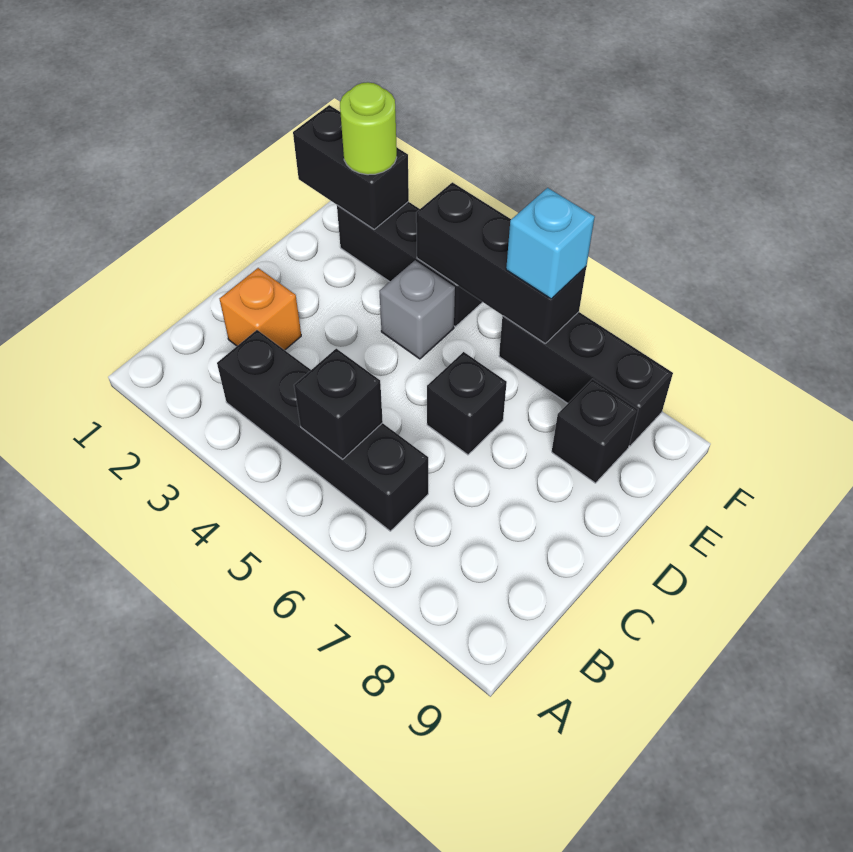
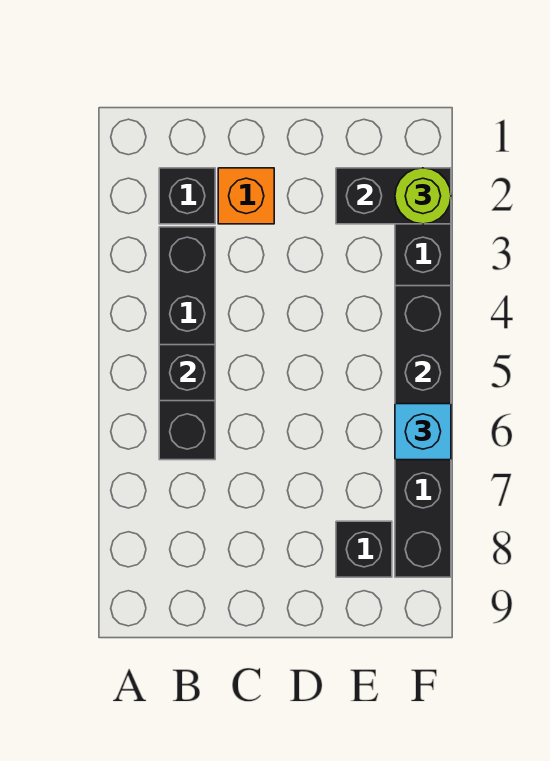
black brick D6 level 1 -> black brick B2 level 1
grey brick E4 level 1 -> none
black brick F1:F2 level 2 -> black brick E2:F2 level 2

